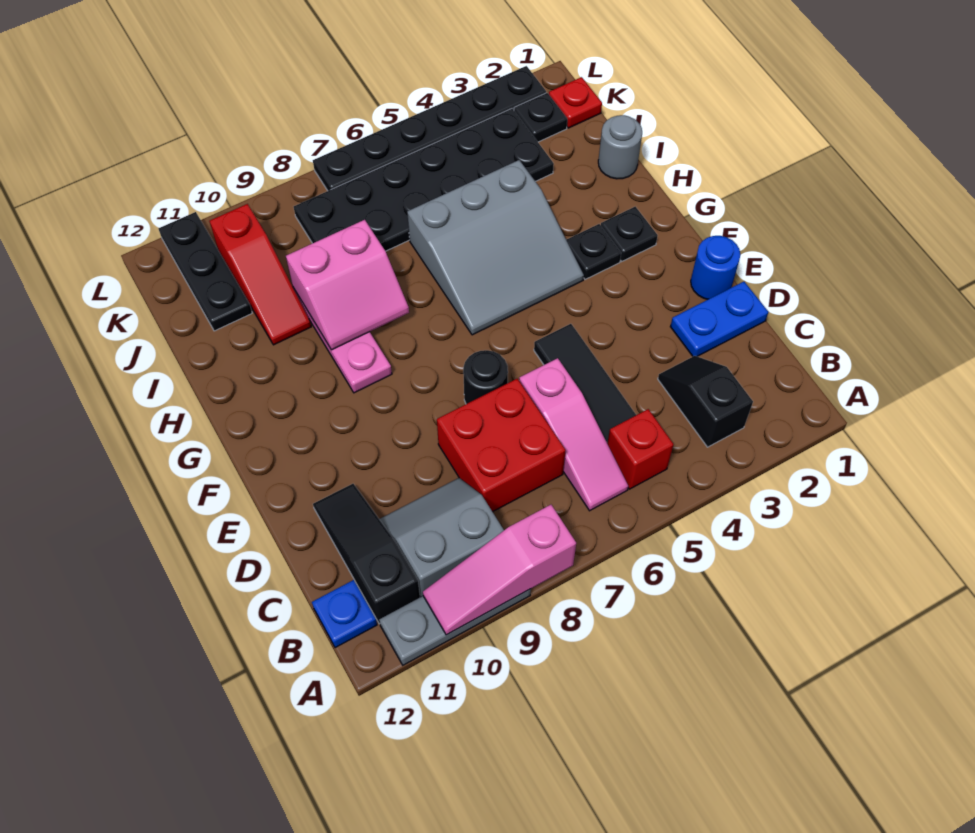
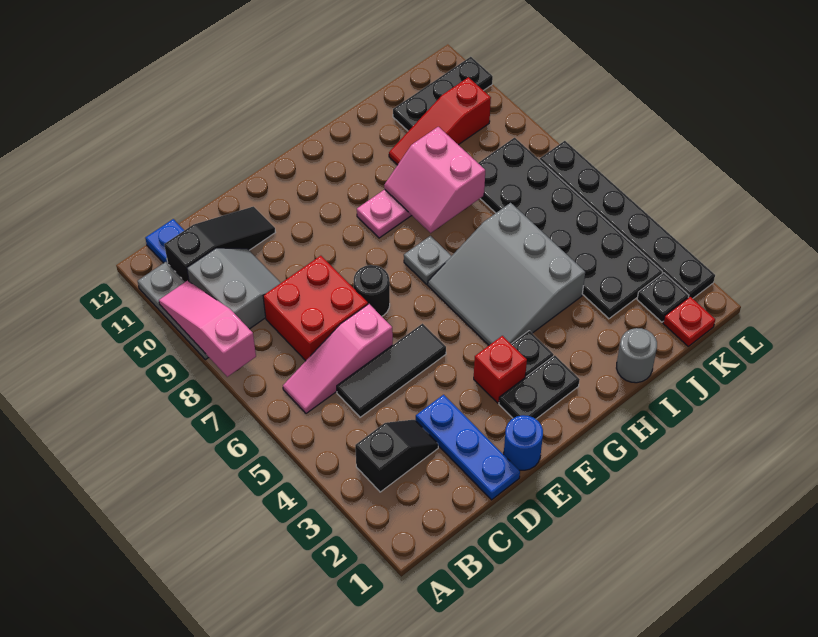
red brick B5 level 1 -> red brick F3 level 1
blue plate D1:D2 level 1 -> blue plate D1:D3 level 1
black plate G2 level 1 -> black plate F2:G2 level 1
none -> grey plate G7 level 1

